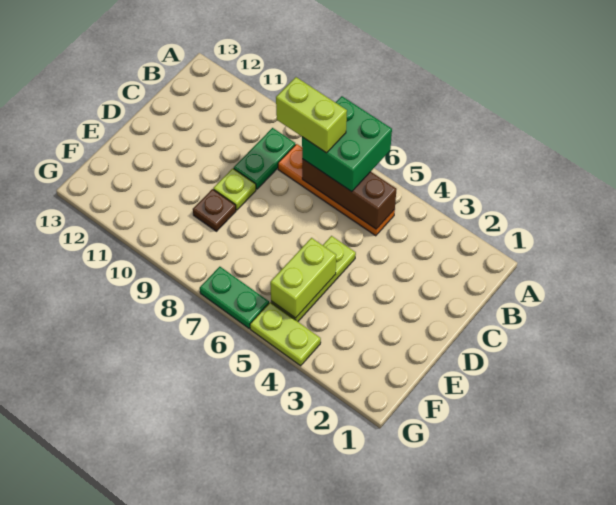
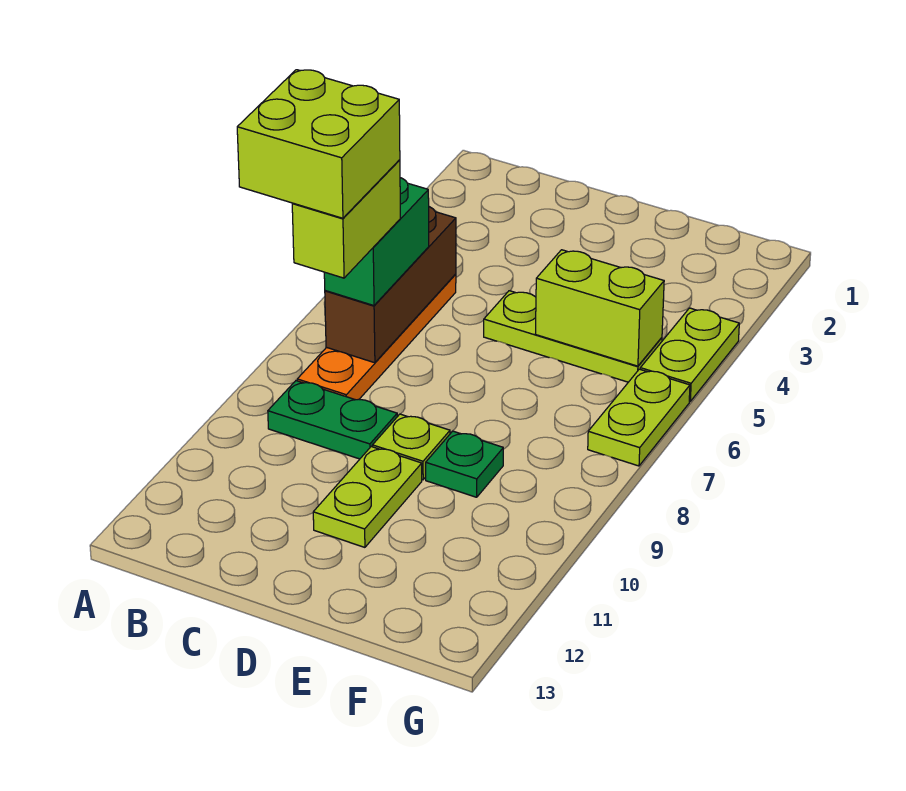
green brick A6:B7 level 3 -> green brick B6:B7 level 3
none -> lime brick A7:B8 level 5
none -> lime plate D10:D11 level 1
brown plate E9 level 1 -> green plate E9 level 1
green plate G6:G7 level 1 -> lime plate G6:G7 level 1

